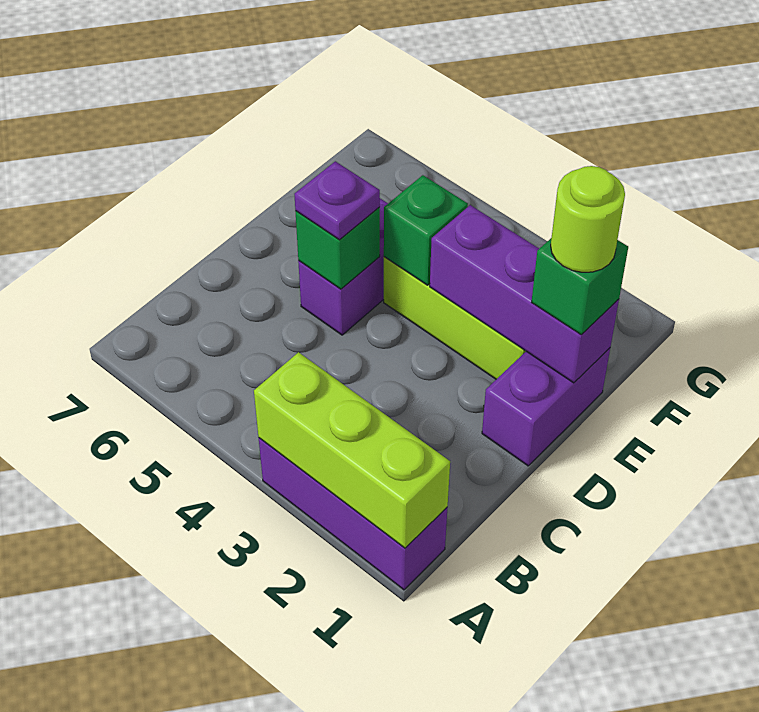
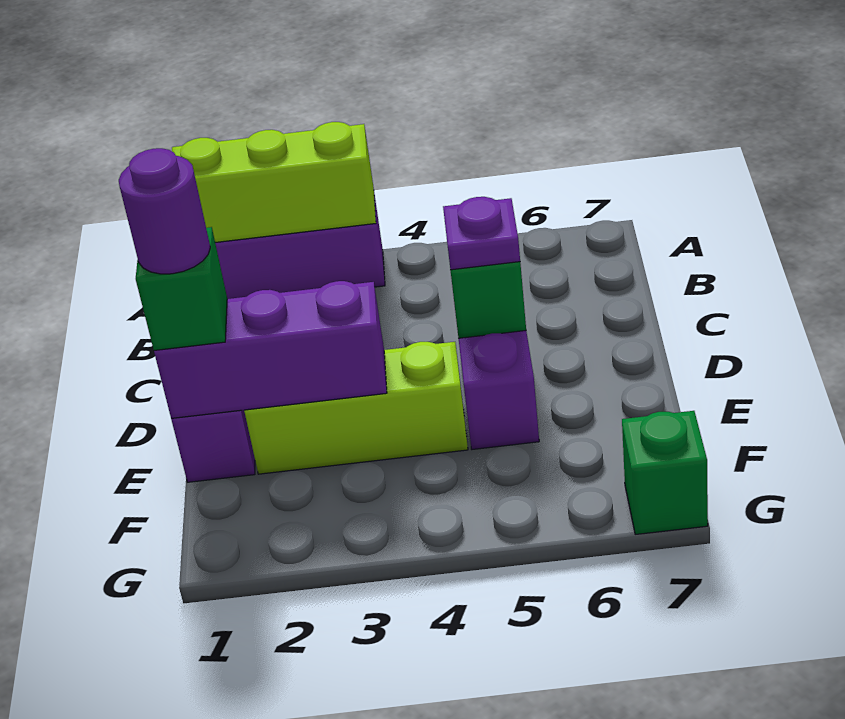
lime round brick E1 level 4 -> purple round brick E1 level 4
green brick E4 level 2 -> green brick G7 level 1

